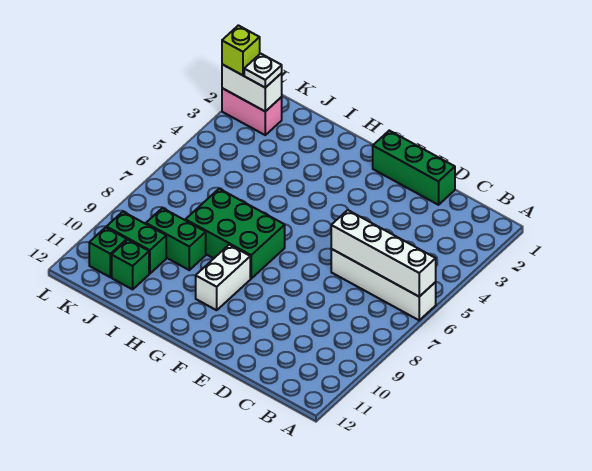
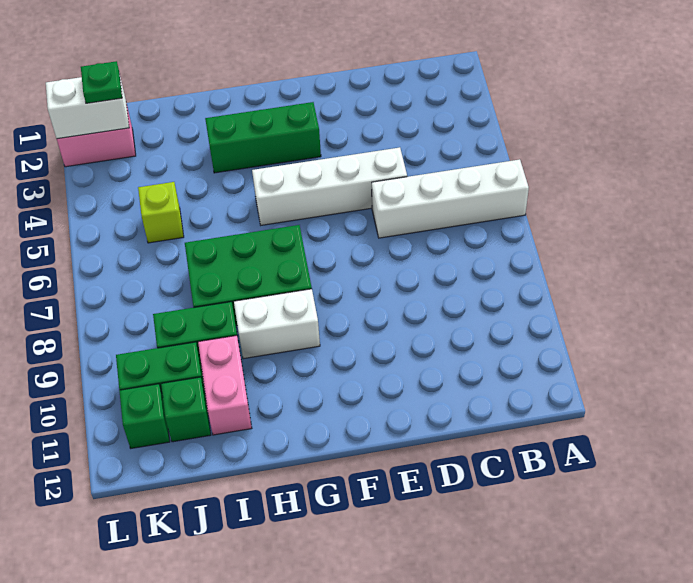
white brick A6:D6 level 2 -> white brick D5:G5 level 1
green brick D1:F1 level 1 -> green brick F3:H3 level 1
white brick G9:G10 level 1 -> white brick G9:H9 level 1
none -> pink brick I10:I11 level 1
white plate K2 level 3 -> green plate K2 level 3
lime brick L2 level 3 -> lime brick J5 level 1

